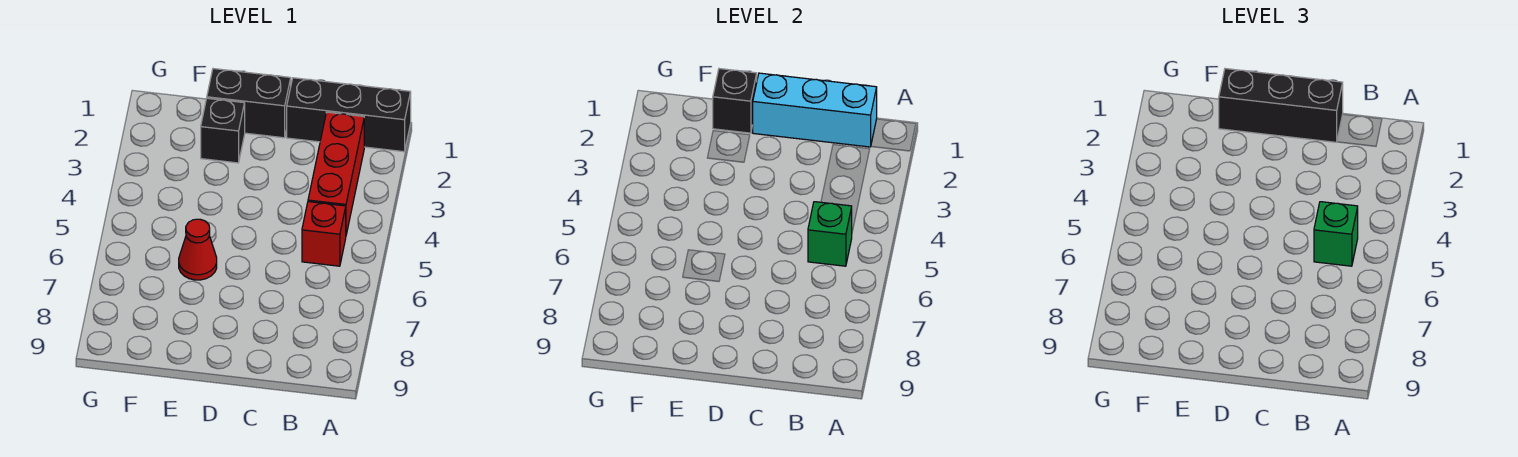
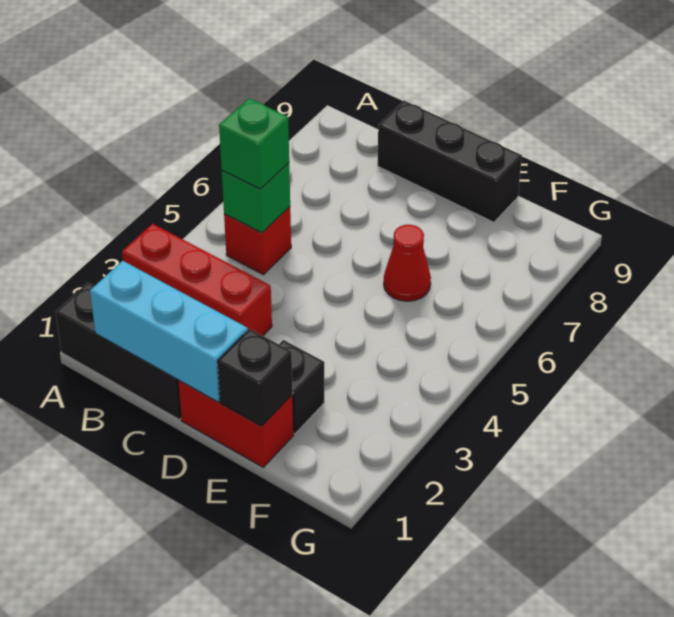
red brick B2:B4 level 1 -> red brick A3:C3 level 1
black brick C1:E1 level 3 -> black brick C9:E9 level 1
black brick D1:E1 level 1 -> red brick D1:E1 level 1

